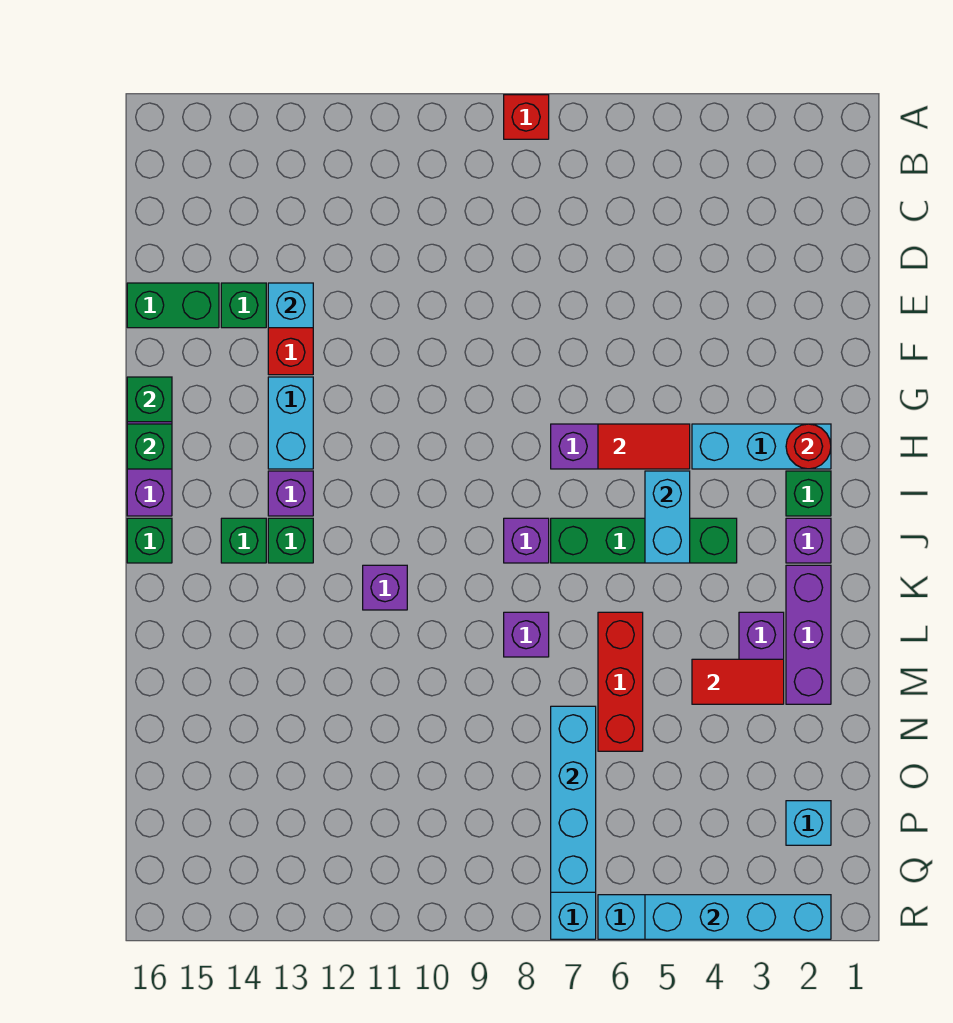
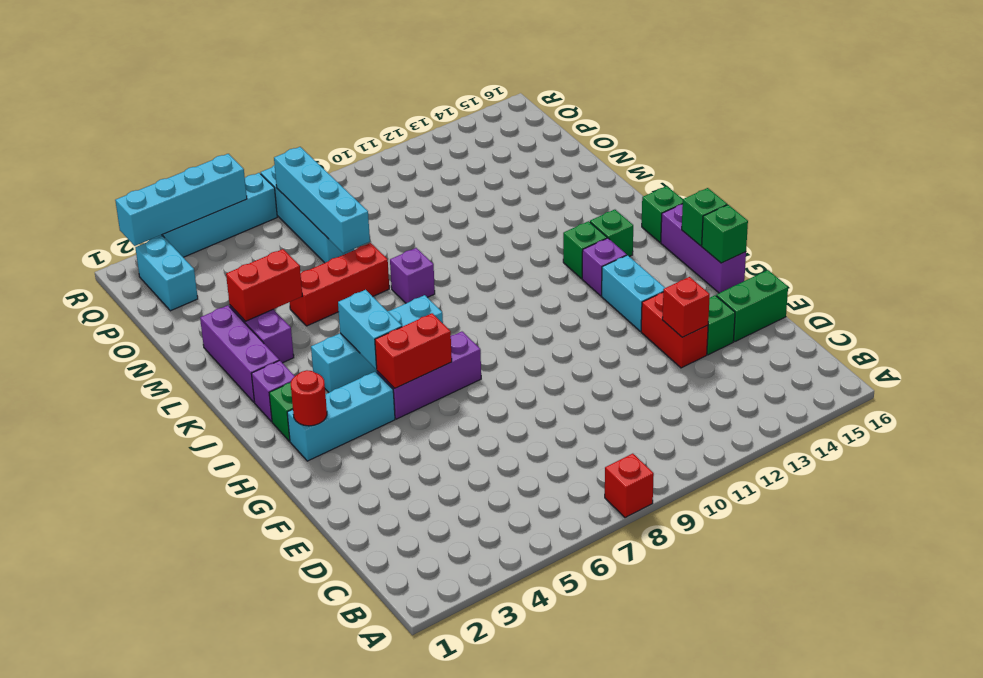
cyan brick E13 level 2 -> red brick E13 level 2
red tile H5:H6 level 2 -> red brick H5:H6 level 2
green brick J4:J7 level 1 -> cyan brick J4:J7 level 1
purple brick J8 level 1 -> none
purple brick K11 level 1 -> none
red brick L6:N6 level 1 -> red brick M5:M7 level 1
red tile M3:M4 level 2 -> red brick M3:M4 level 2
cyan brick P2 level 1 -> cyan brick P2:Q2 level 1

